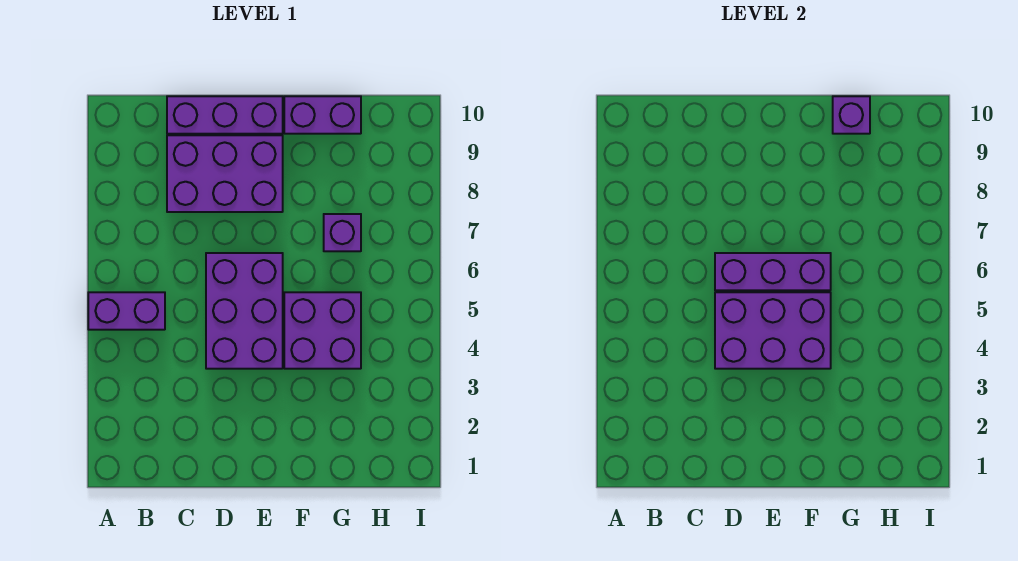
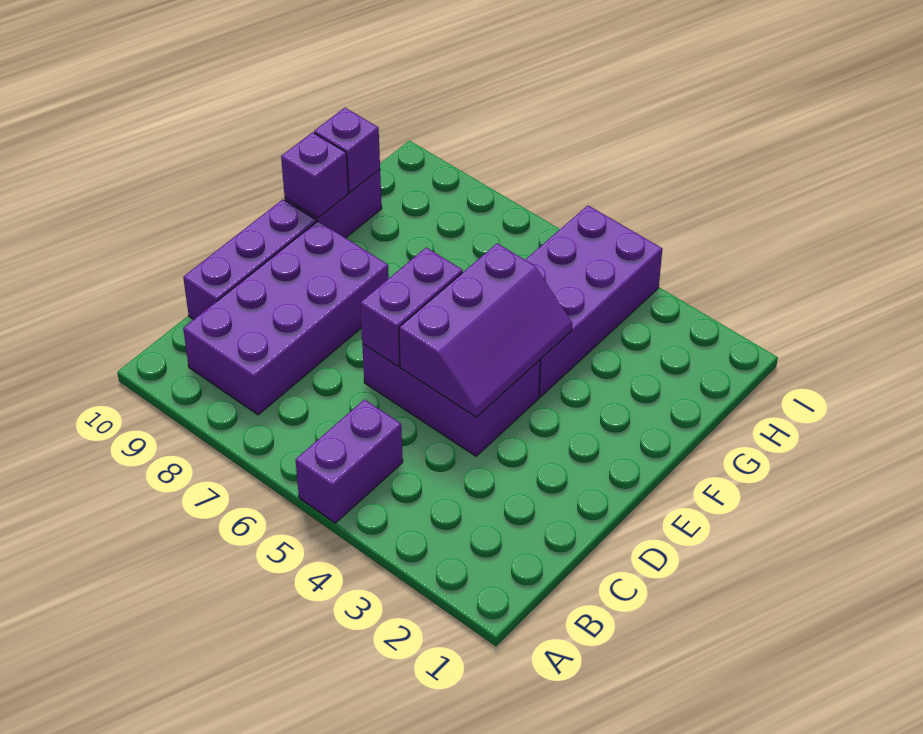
purple brick C8:E9 level 1 -> purple brick B8:E9 level 1
purple brick D4:F5 level 2 -> purple slope D4:F5 level 2 top 5
purple brick D6:F6 level 2 -> purple brick D6:E6 level 2
purple brick F4:G5 level 1 -> purple brick F4:I5 level 1
purple brick G7 level 1 -> purple brick F10 level 2

